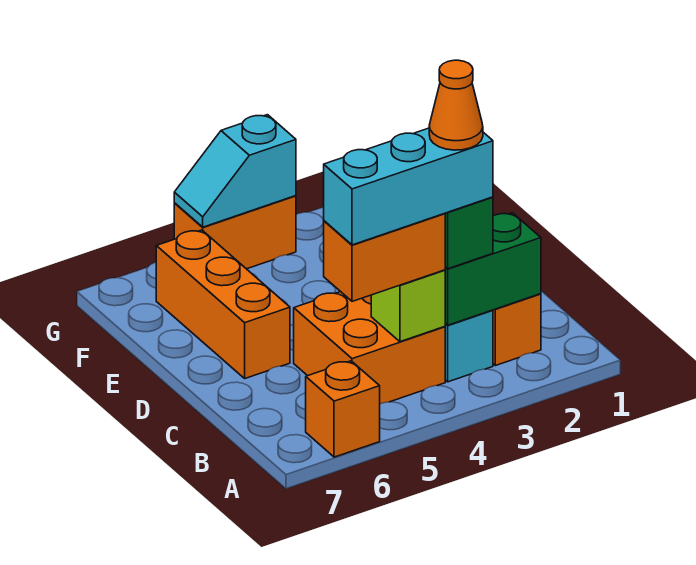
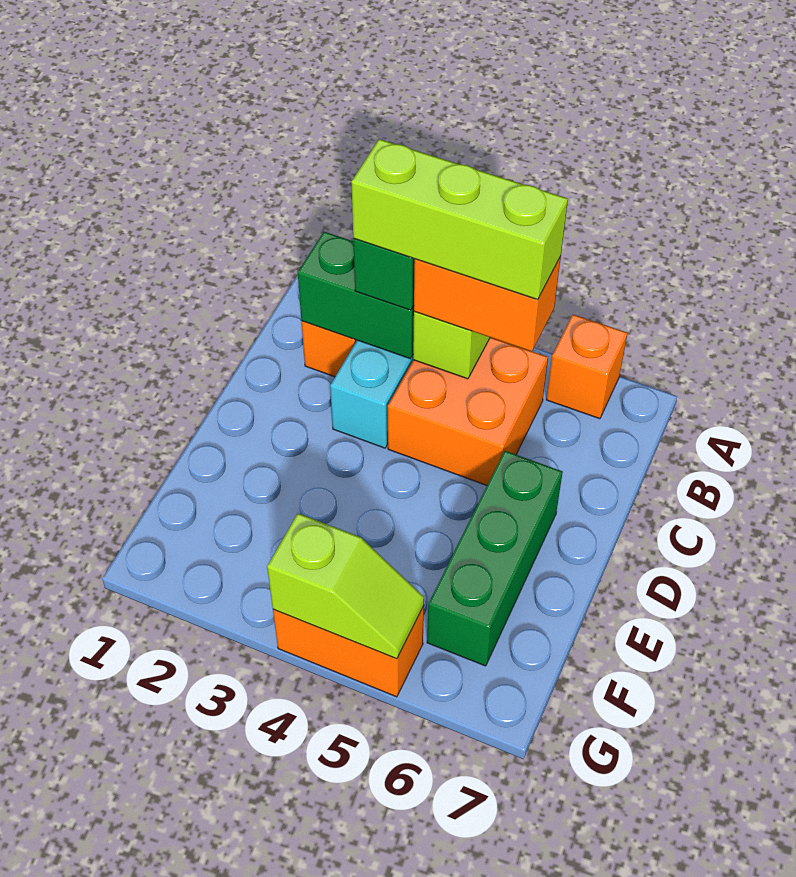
cyan brick B3:B5 level 4 -> lime brick B3:B5 level 4
orange cone B3 level 5 -> none
orange brick D6:F6 level 1 -> green brick D6:F6 level 1
cyan slope G4:G5 level 2 top 4 -> lime slope G4:G5 level 2 top 4

